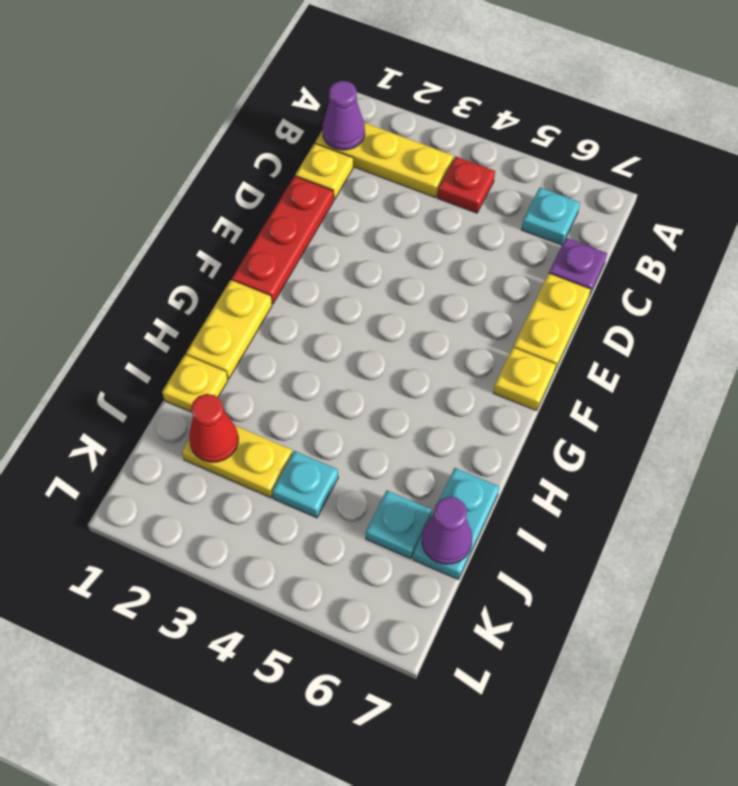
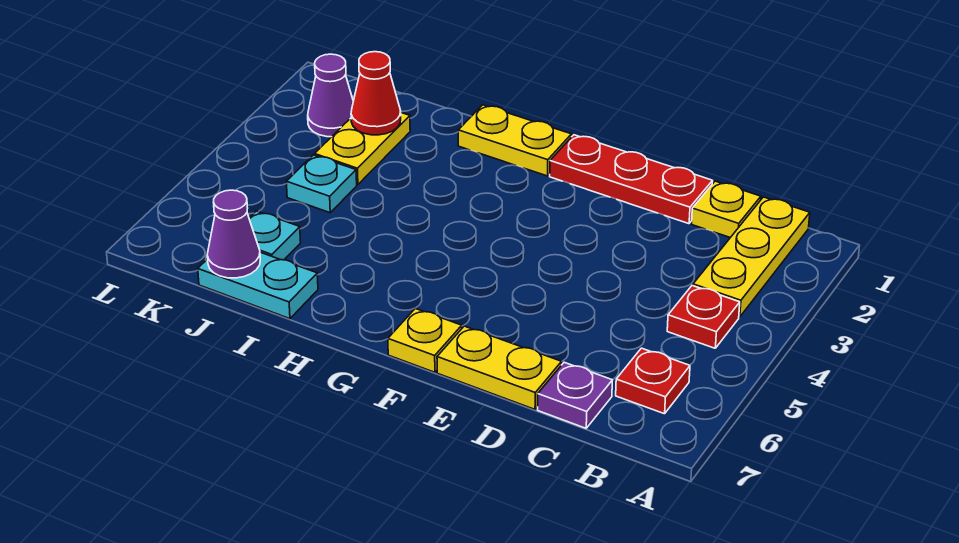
purple cone B1 level 2 -> purple cone K2 level 1
cyan plate B6 level 1 -> red plate B6 level 1
yellow plate I1 level 1 -> none

